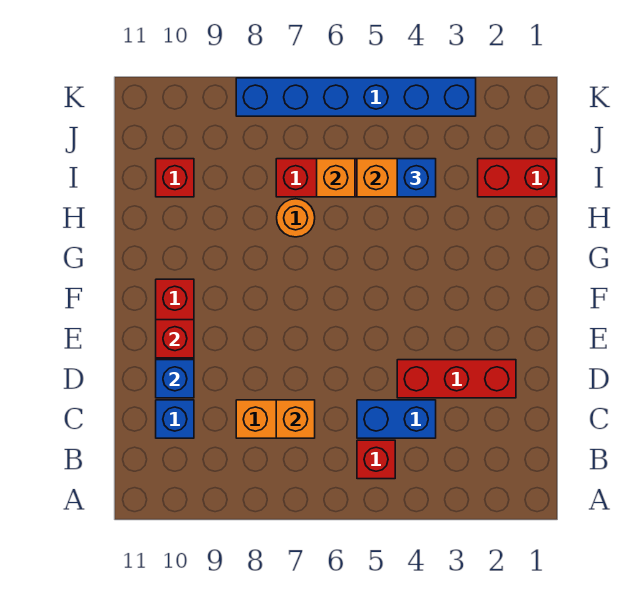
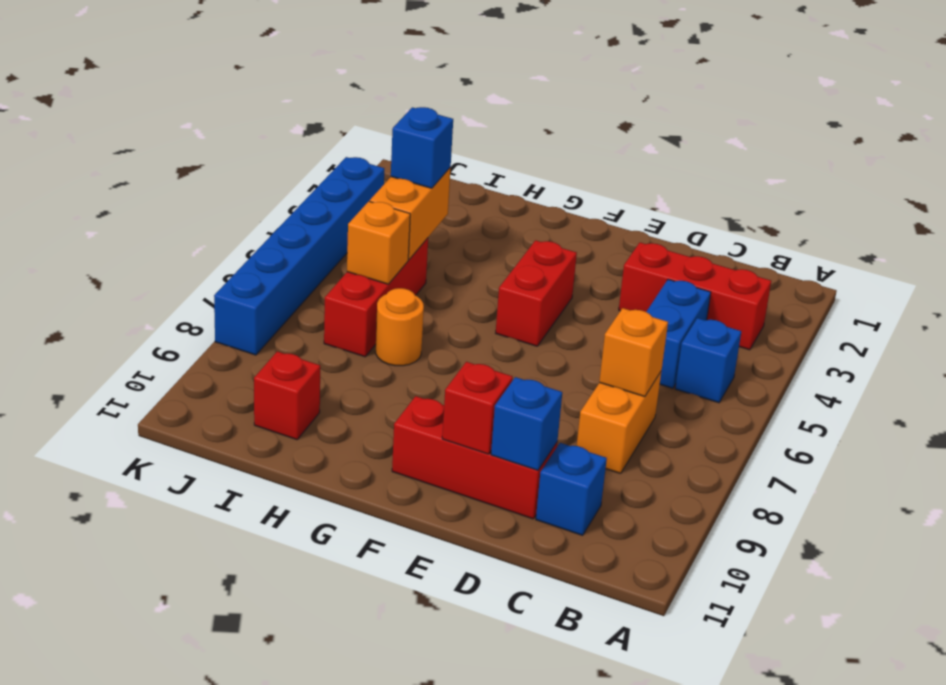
red brick B5 level 1 -> blue brick B5 level 1
red brick D2:D4 level 1 -> red brick B3:D3 level 1
red brick I1:I2 level 1 -> red brick F4:F5 level 1

